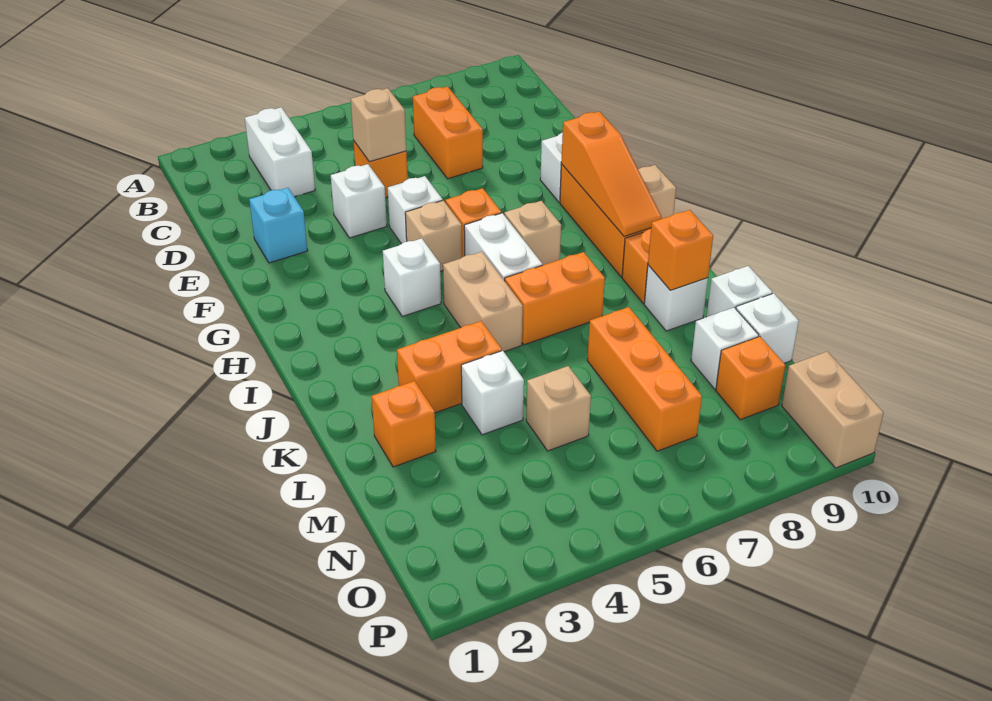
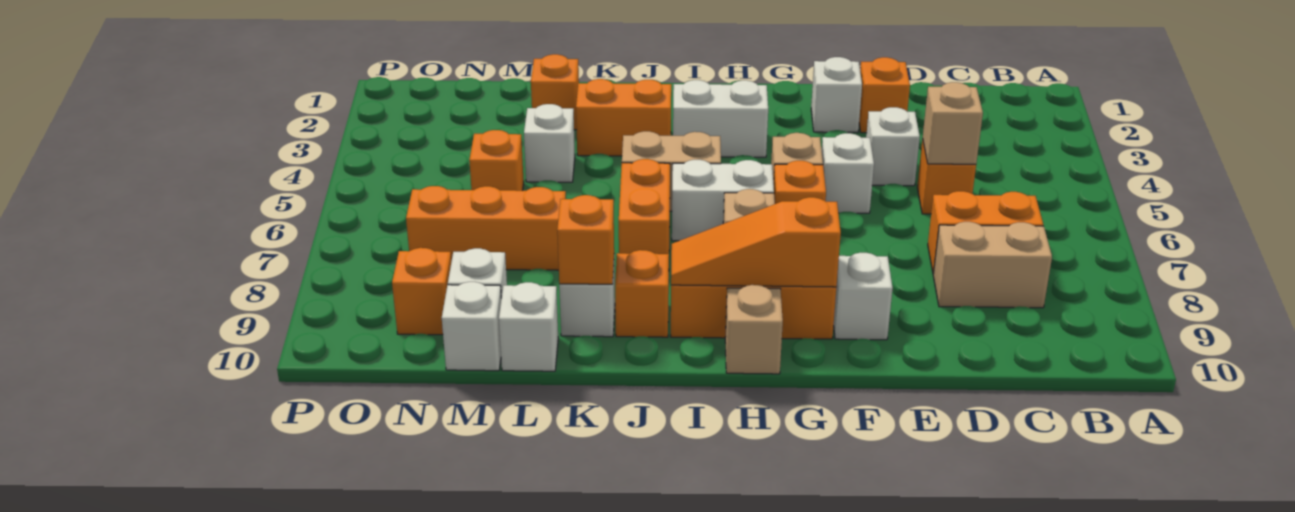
white brick B3:C3 level 1 -> white brick H3:I3 level 1
cyan brick E2 level 1 -> orange brick E2 level 1
white brick H4 level 1 -> white brick F2 level 1
orange brick K3:K4 level 1 -> orange brick J3:K3 level 1
tan brick M5 level 1 -> orange brick M5 level 1
tan brick O10:P10 level 1 -> tan brick C8:D8 level 1

